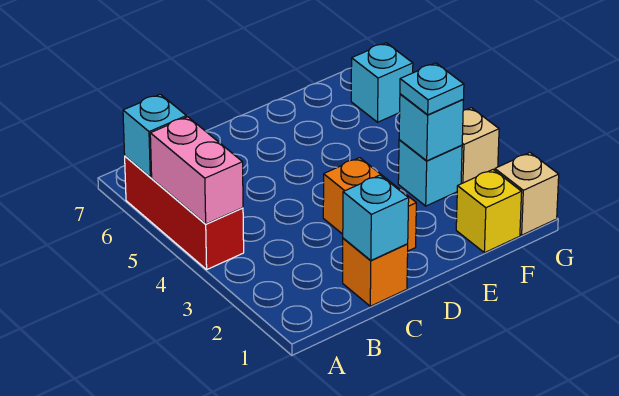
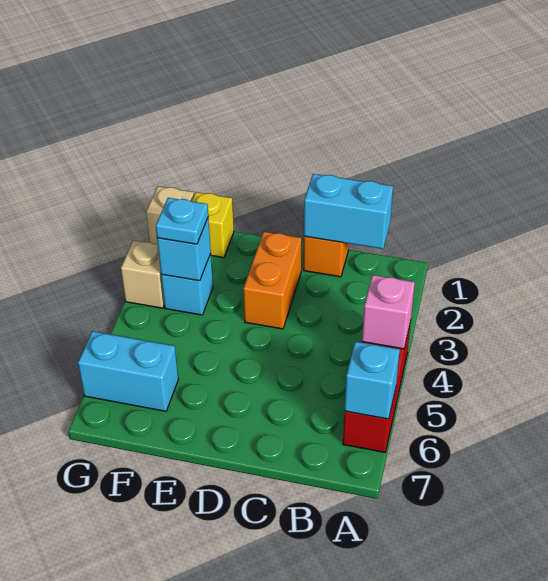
pink brick A4:A5 level 2 -> pink brick A4 level 2
cyan brick C1 level 2 -> cyan brick B1:C1 level 2
cyan brick G6 level 1 -> cyan brick F6:G6 level 1

